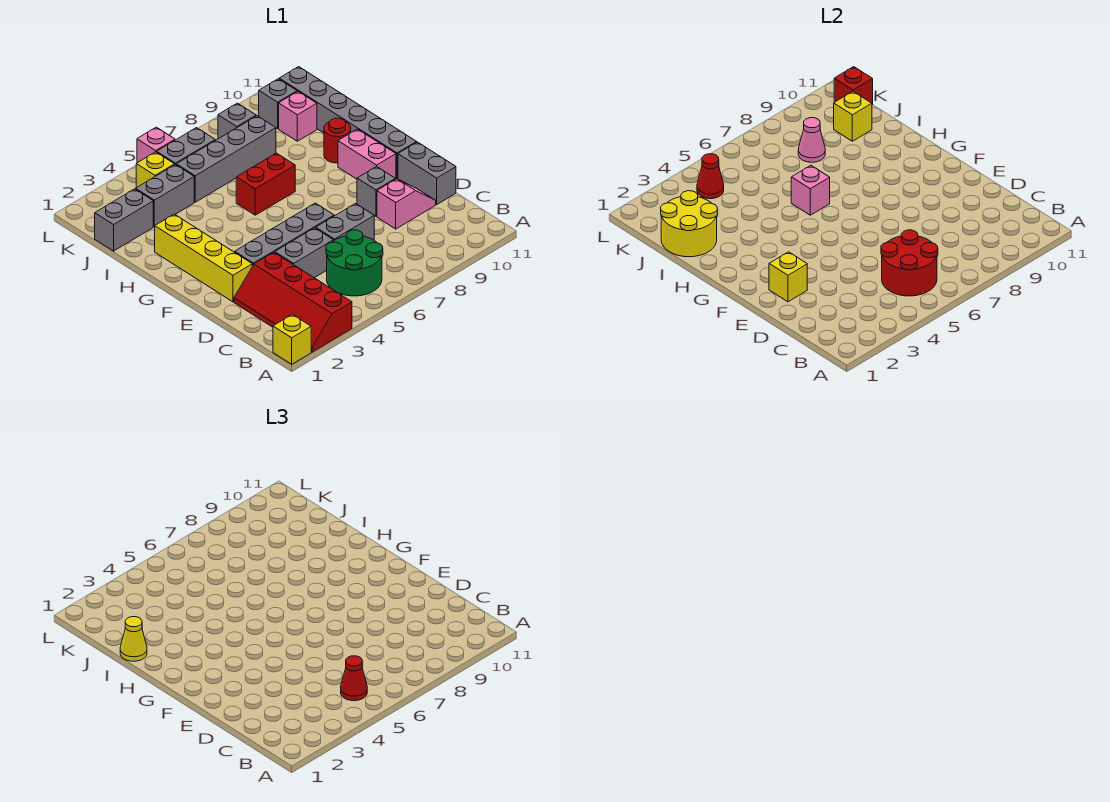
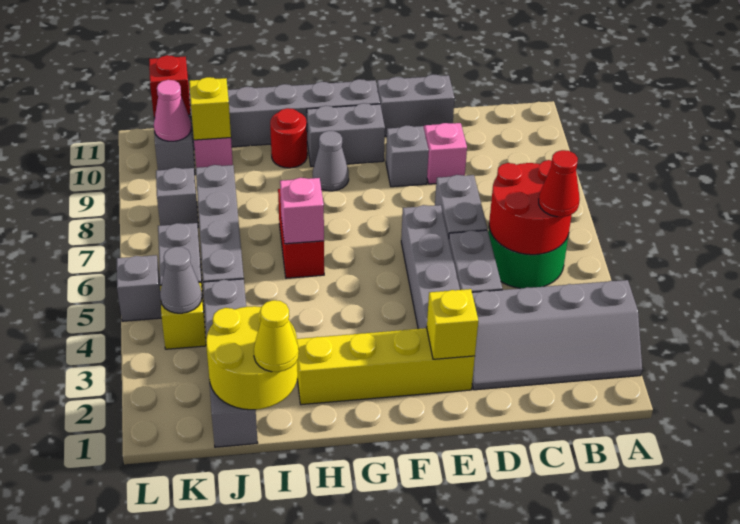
yellow brick A1 level 1 -> none
red slope A2:D3 level 1 top 3 -> grey slope A2:D3 level 1 top 3
pink brick F10:G10 level 1 -> grey brick F10:G10 level 1
none -> grey cone G9 level 1
pink cone J8 level 2 -> pink cone K10 level 2
red cone K4 level 2 -> grey cone K4 level 2
pink brick L5 level 1 -> grey brick L5 level 1

